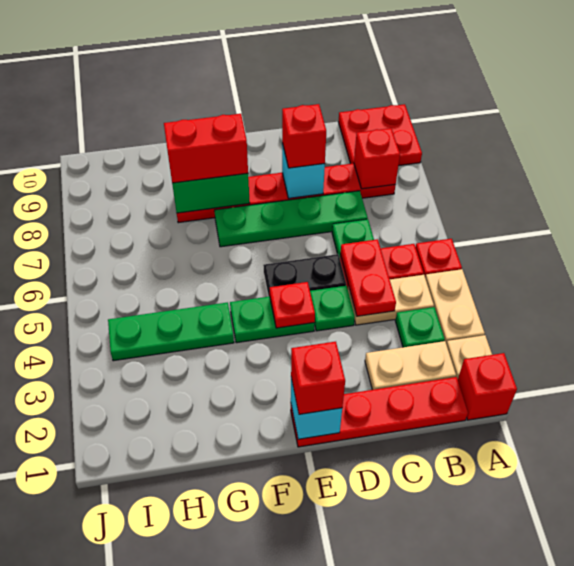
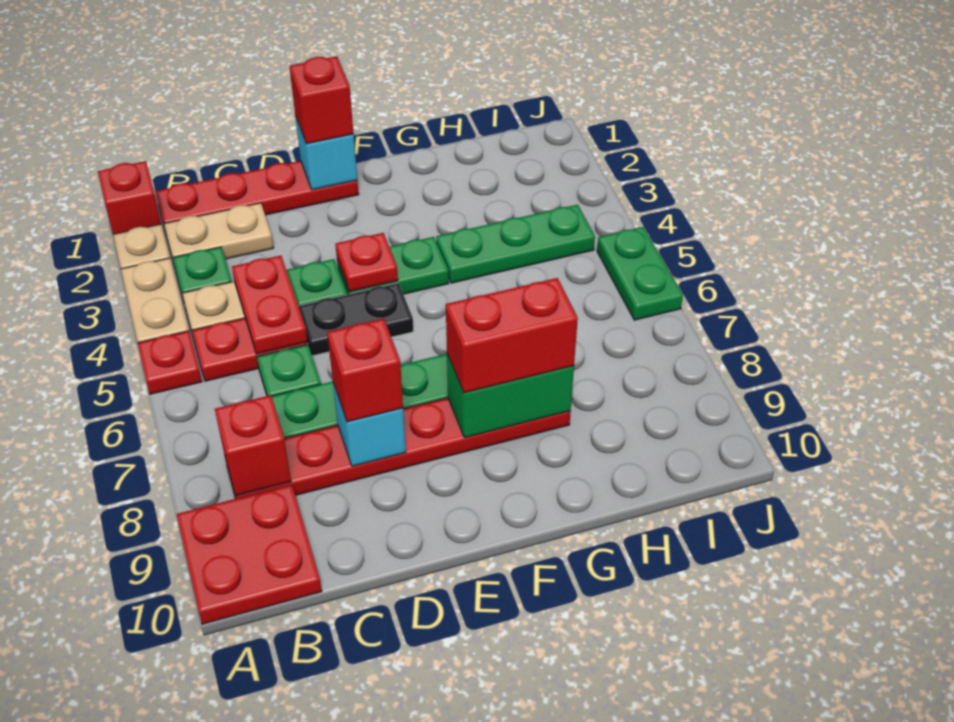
none -> green plate J5:J6 level 1

